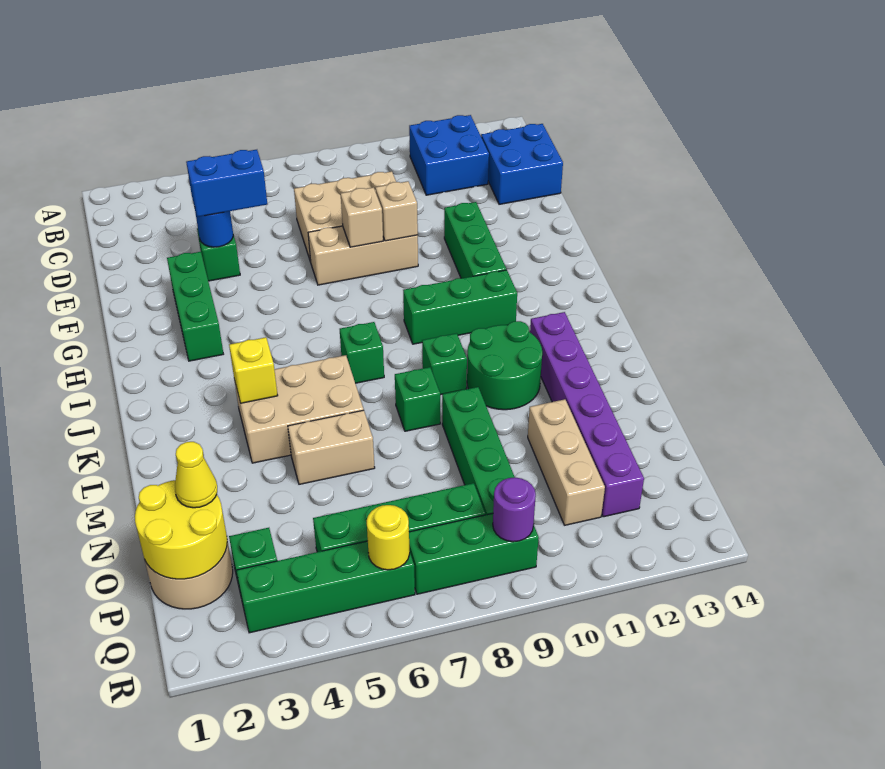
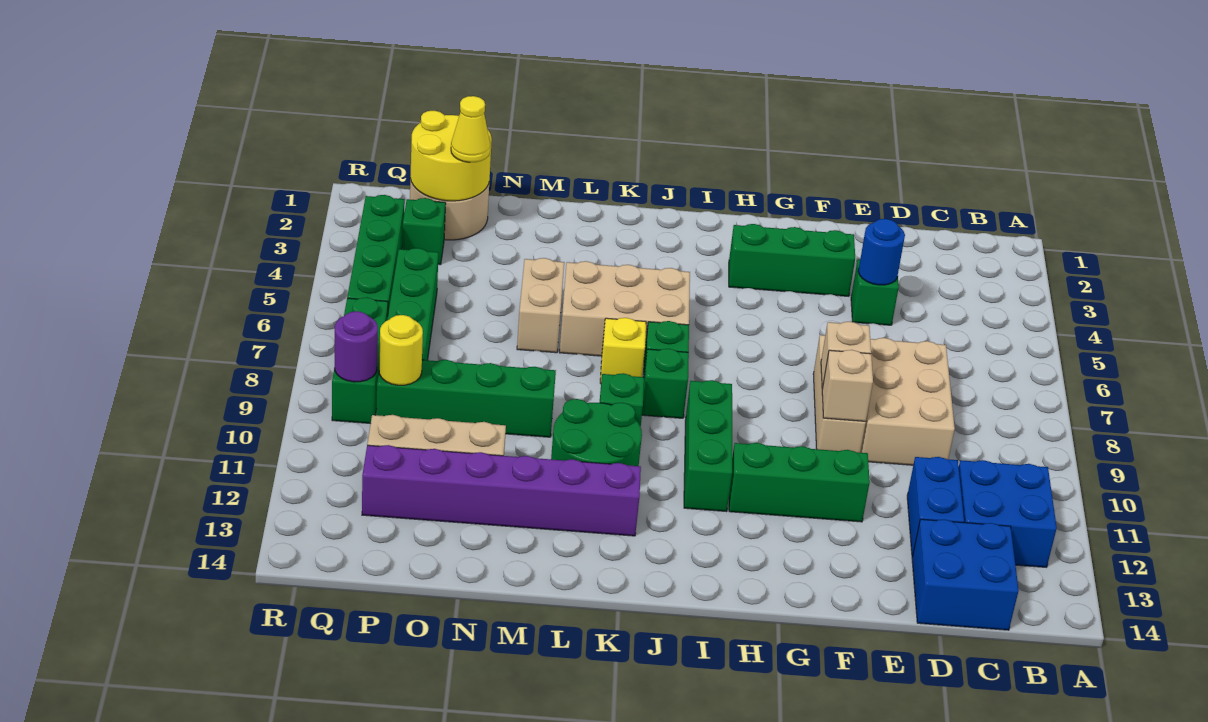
blue brick E4:E5 level 3 -> blue brick D11:D12 level 1
tan brick K4:L6 level 1 -> tan brick J5:L6 level 1
yellow brick K4 level 2 -> yellow brick K7 level 1
green brick L8 level 1 -> green brick J8 level 1
yellow round brick Q6 level 2 -> yellow round brick P9 level 2

